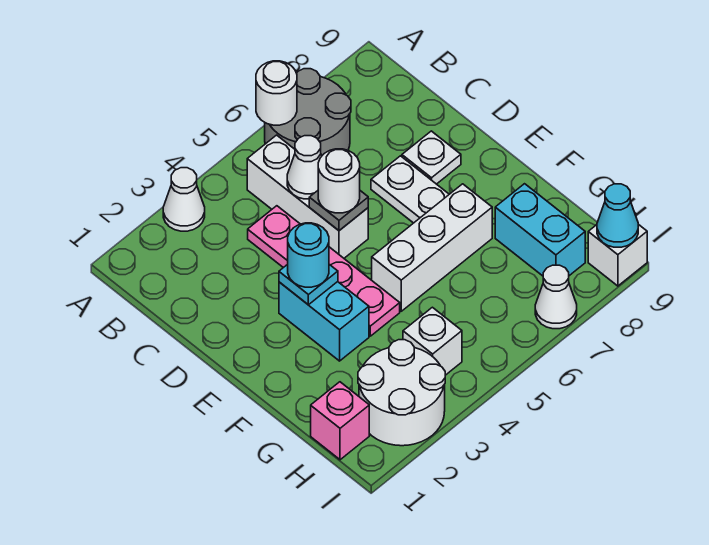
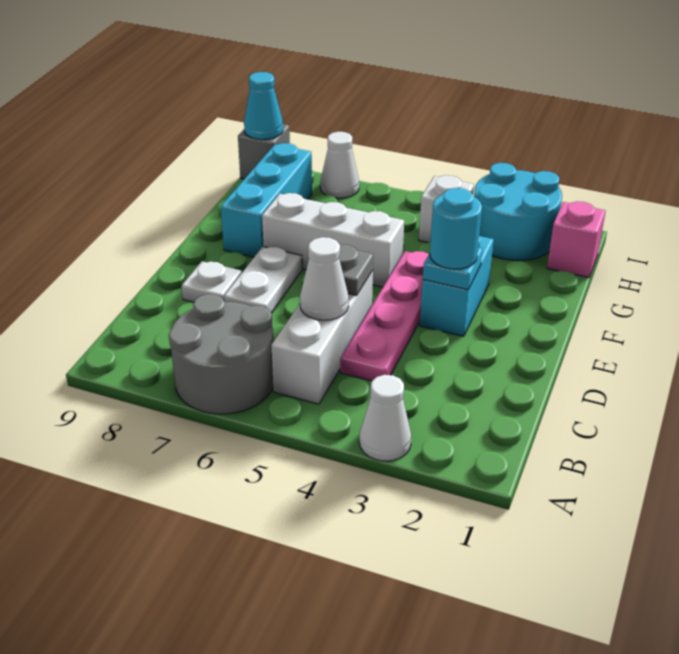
white round brick A6 level 2 -> none
white round brick D5 level 3 -> none
cyan brick G8:H8 level 1 -> cyan brick F8:H8 level 1
white round brick H2:I3 level 1 -> cyan round brick H2:I3 level 1
white brick I9 level 1 -> grey brick I9 level 1

